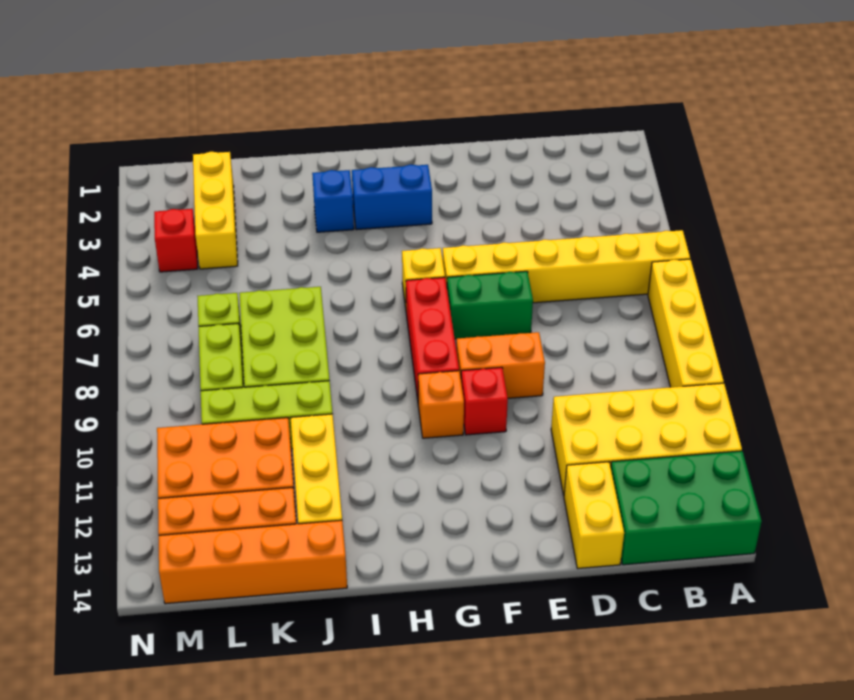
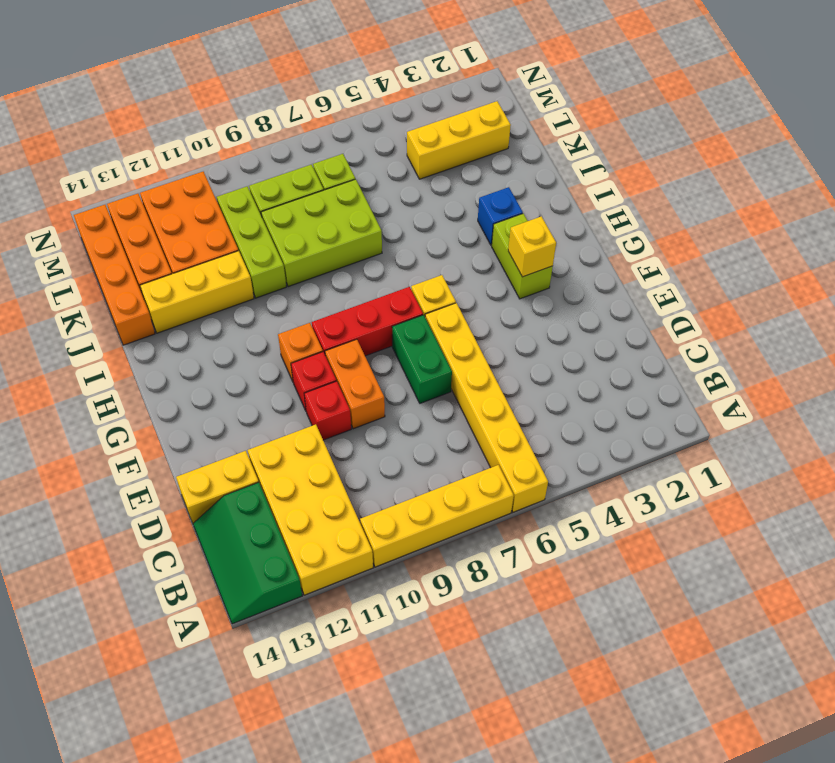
green brick A13:C14 level 1 -> green slope A13:C14 level 1 top 13
blue brick G3:H3 level 1 -> lime brick G3:H3 level 1
none -> yellow brick G3 level 2
red brick M4 level 1 -> red brick E10 level 1

